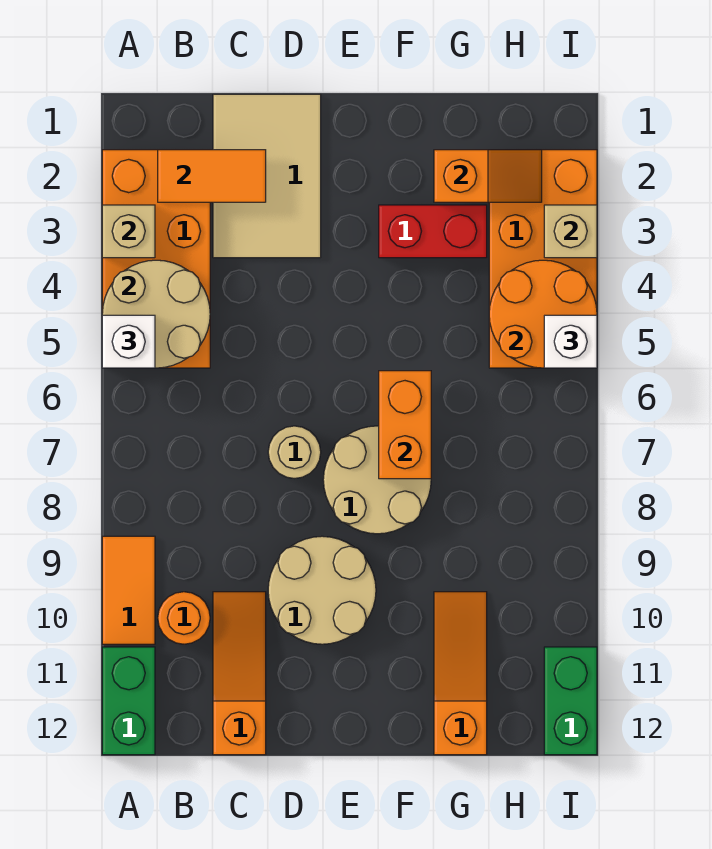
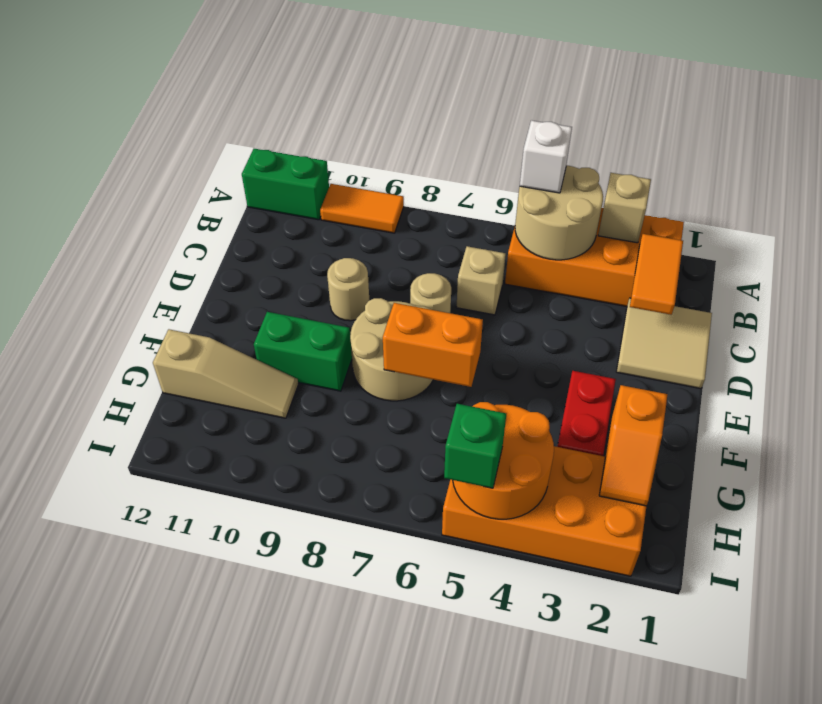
orange round brick B10 level 1 -> none
tan tile C1:D3 level 1 -> tan tile C1:D2 level 1
orange slope C10:C12 level 1 top 12 -> none
tan round brick D9:E10 level 1 -> tan round brick D9 level 1
orange slope G10:G12 level 1 top 12 -> tan slope G10:G12 level 1 top 12
tan brick I3 level 2 -> tan brick C6 level 1
white brick I5 level 3 -> green brick I5 level 3
green brick I11:I12 level 1 -> green brick F9:F10 level 1

